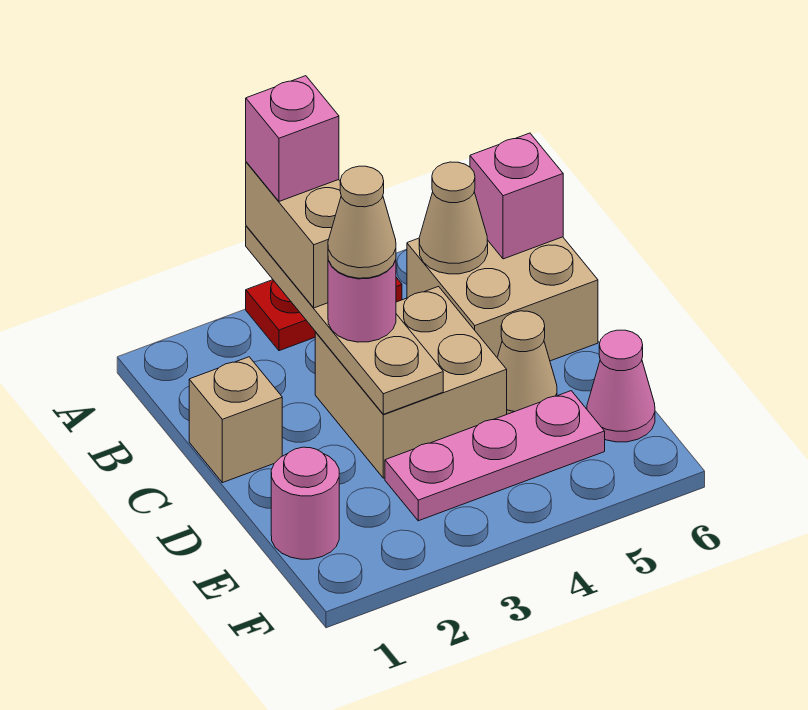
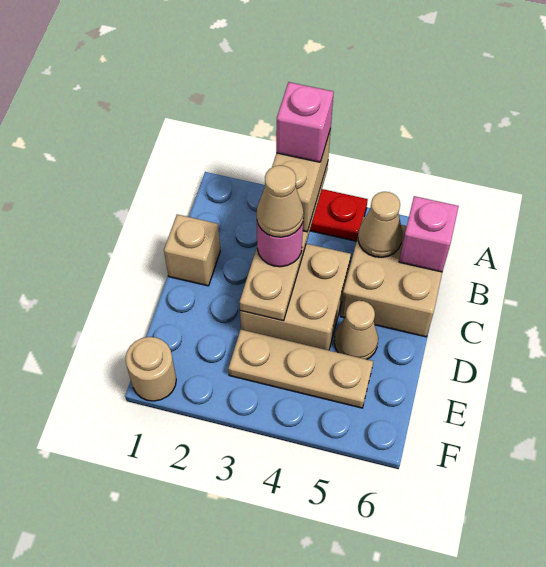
pink round brick E1 level 1 -> none
pink plate E3:E5 level 1 -> tan plate E3:E5 level 1
pink cone E6 level 1 -> none
none -> tan round brick F1 level 1

